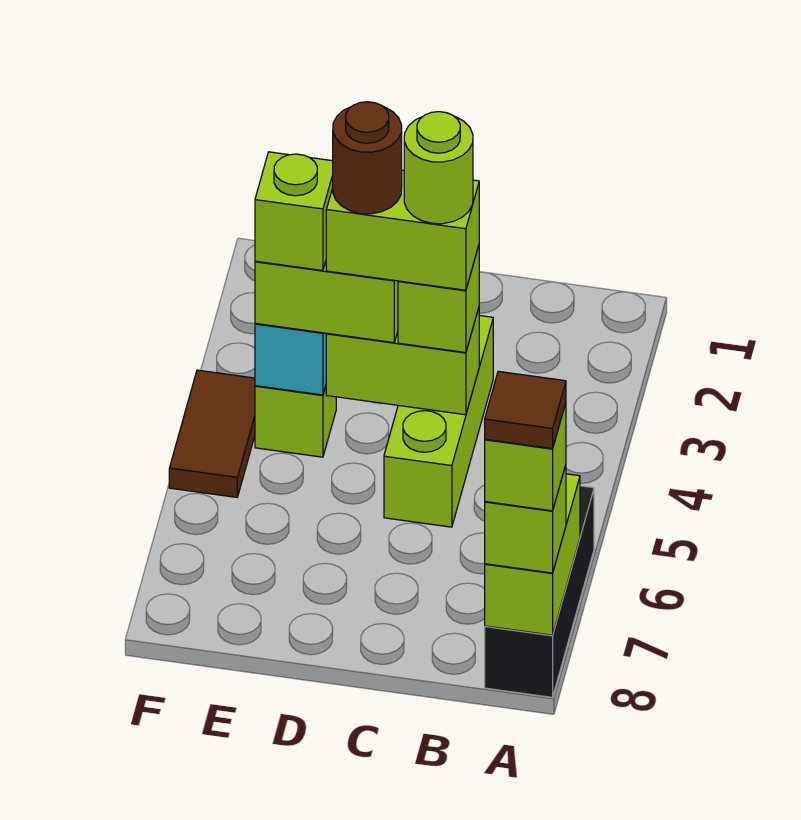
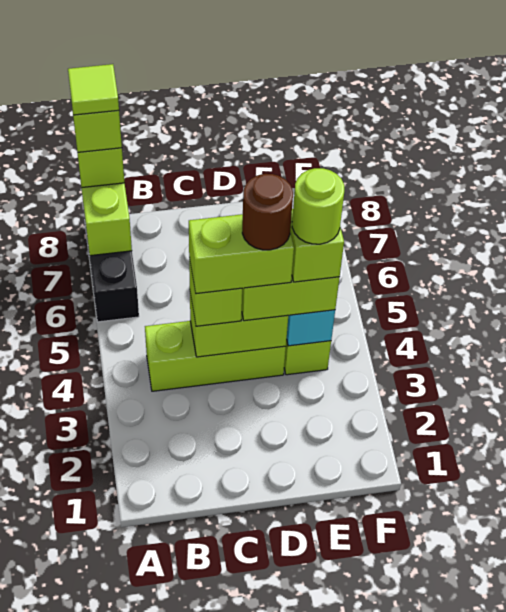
brown tile A8 level 5 -> lime tile A8 level 5
lime brick C3:C5 level 1 -> lime brick B4:D4 level 1
lime round brick C4 level 5 -> lime round brick E4 level 5
brown tile F4:F5 level 1 -> none

